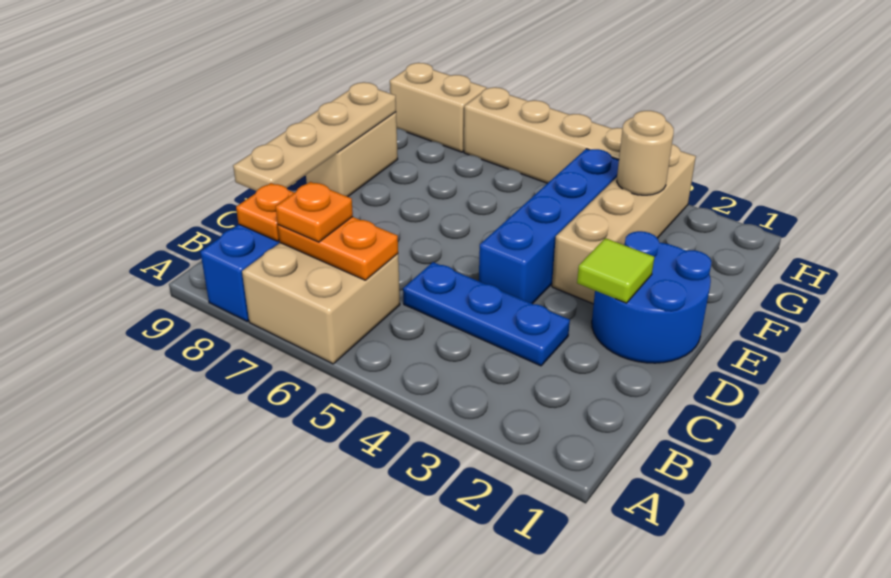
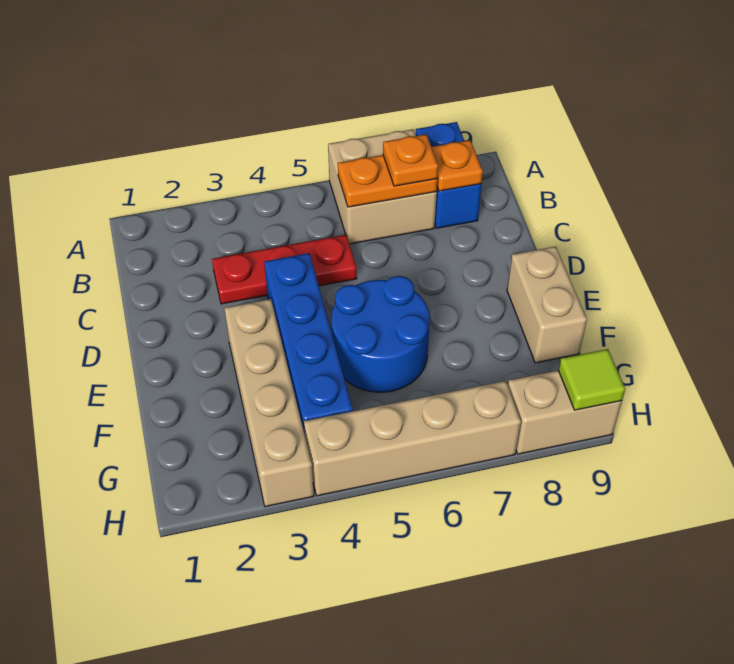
blue plate C3:C5 level 1 -> red plate C3:C5 level 1
tan plate C9:F9 level 2 -> none
blue round brick D1:E2 level 1 -> blue round brick E5:F6 level 1
lime tile D2 level 2 -> lime tile H9 level 2
tan round brick G3 level 2 -> none

